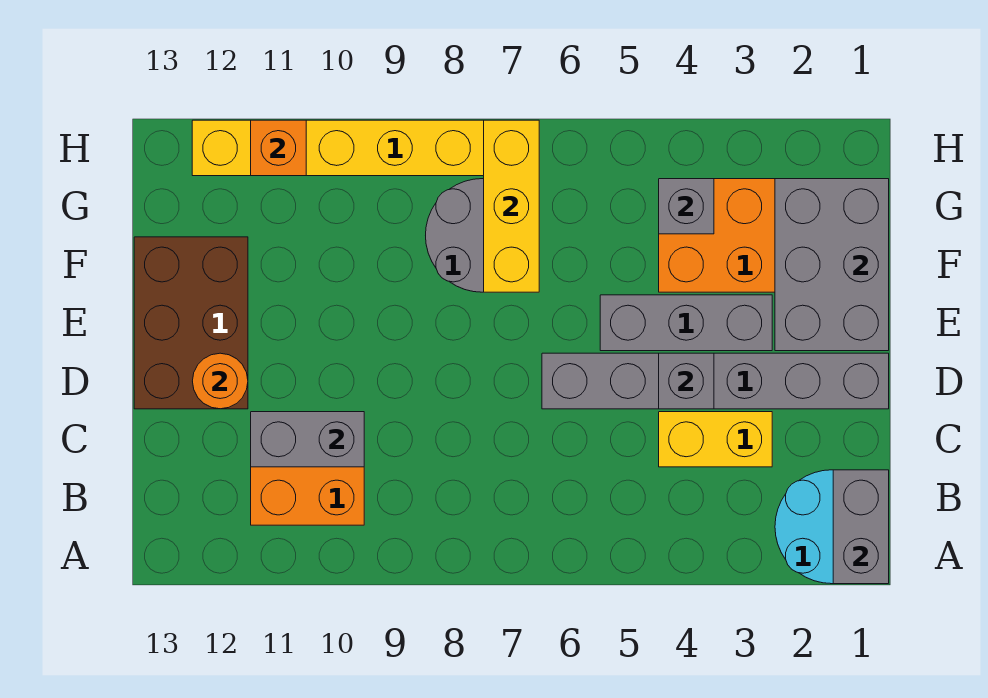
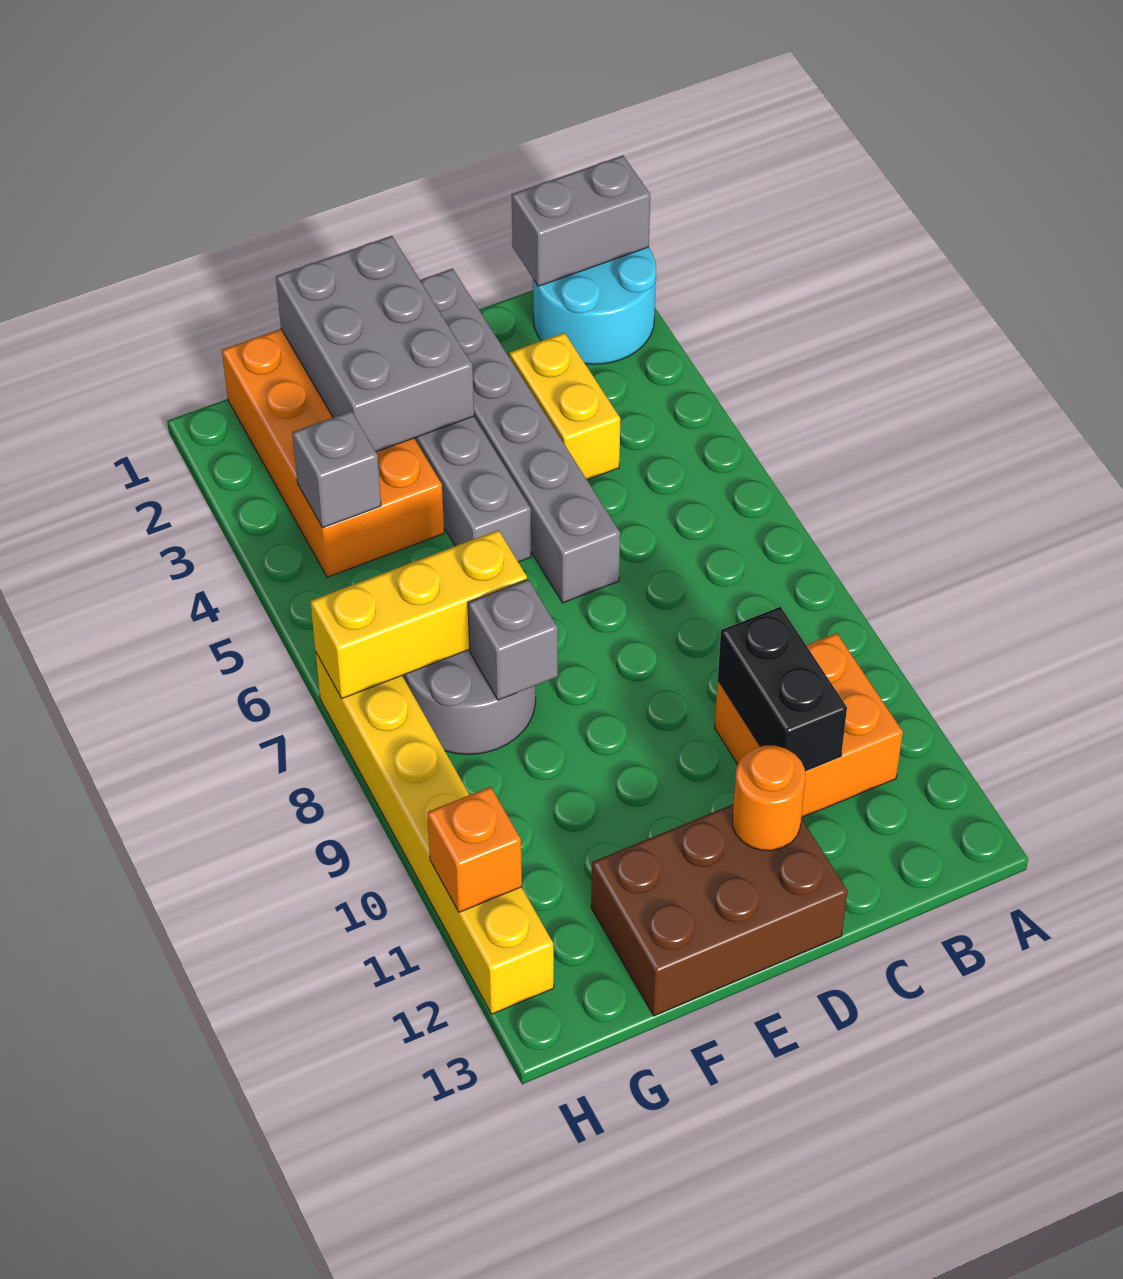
grey brick C10:C11 level 2 -> black brick C10:C11 level 2
grey brick D4 level 2 -> grey brick F8 level 2
grey brick E1:G2 level 2 -> grey brick E1:F3 level 2

